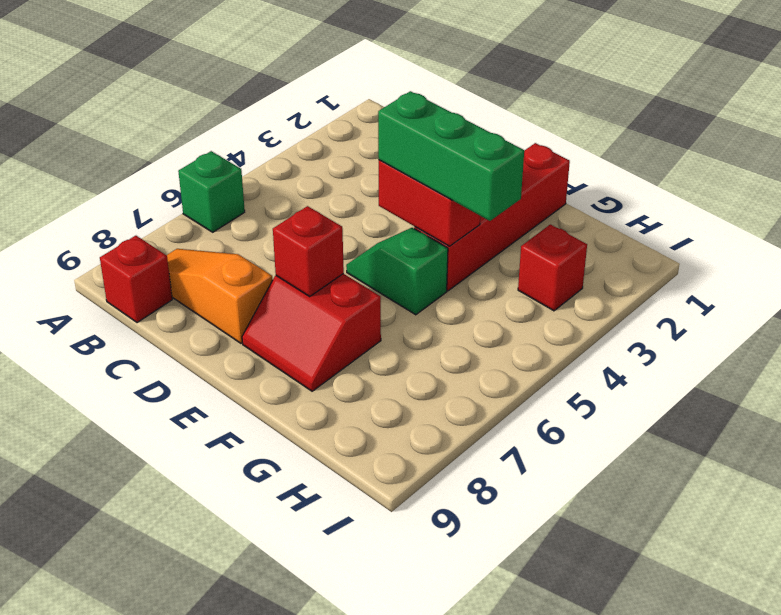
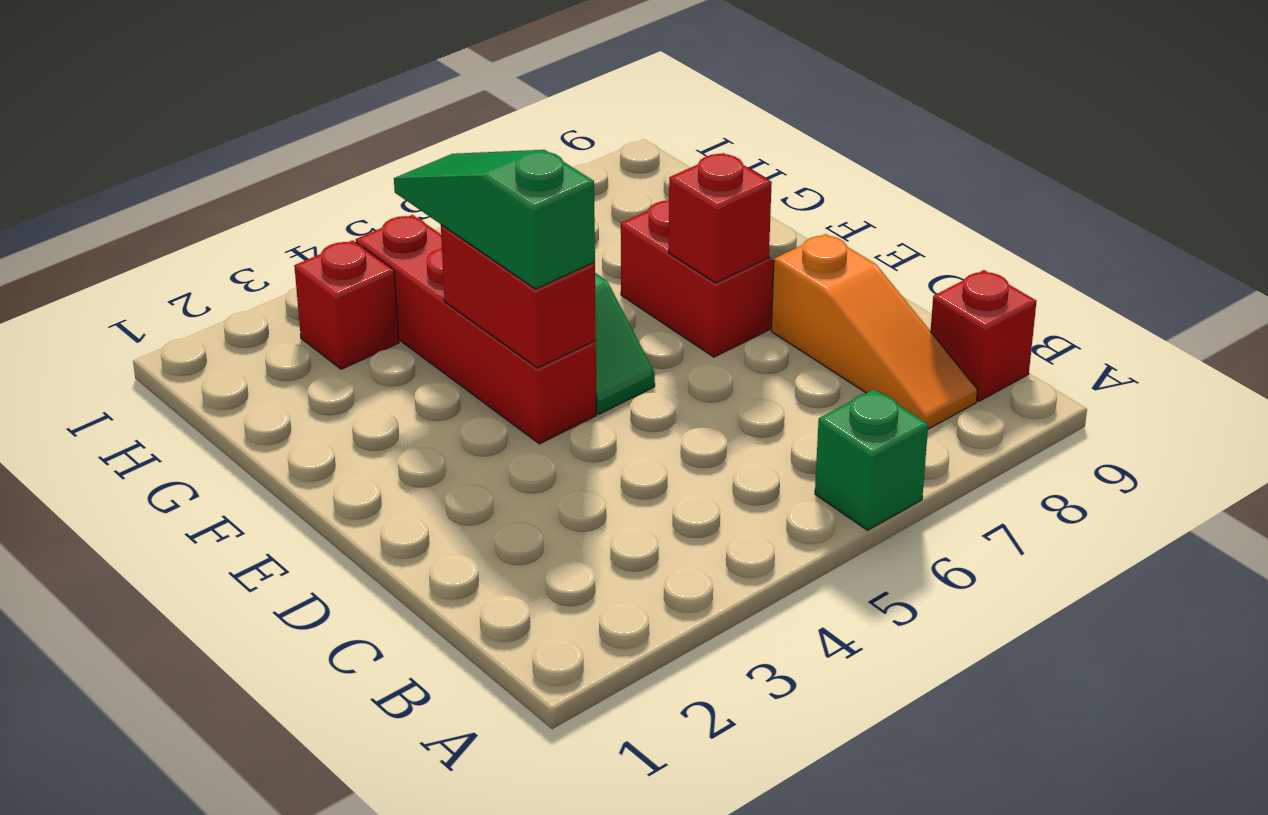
green brick E4:G4 level 3 -> green slope E4:G4 level 3 top E
red brick F1:F4 level 1 -> red brick E4:H4 level 1

